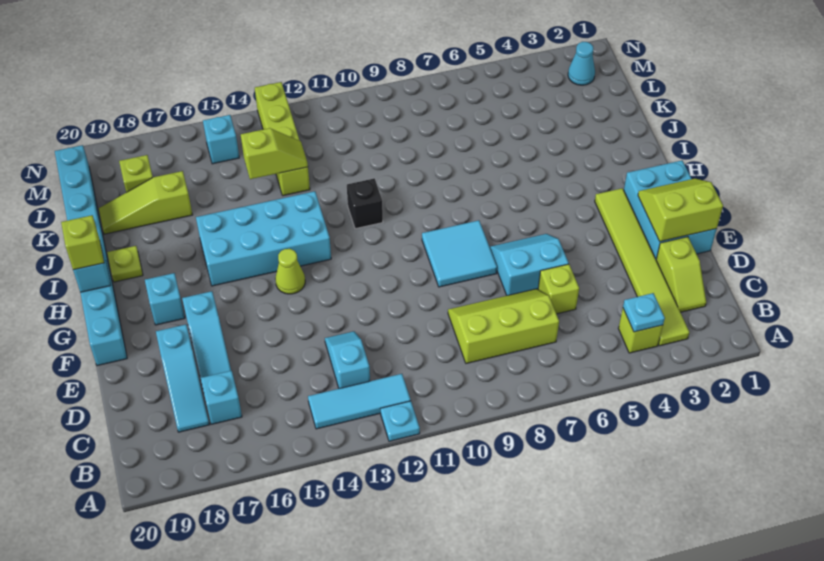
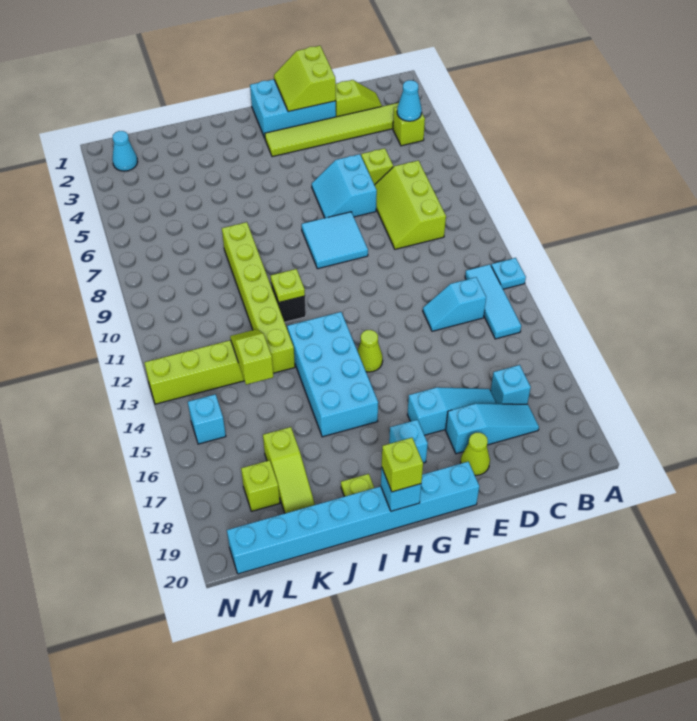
cyan plate B4 level 2 -> cyan cone B4 level 2
none -> lime cone E19 level 1
none -> lime plate I11 level 2
none -> lime brick J8:J13 level 1

